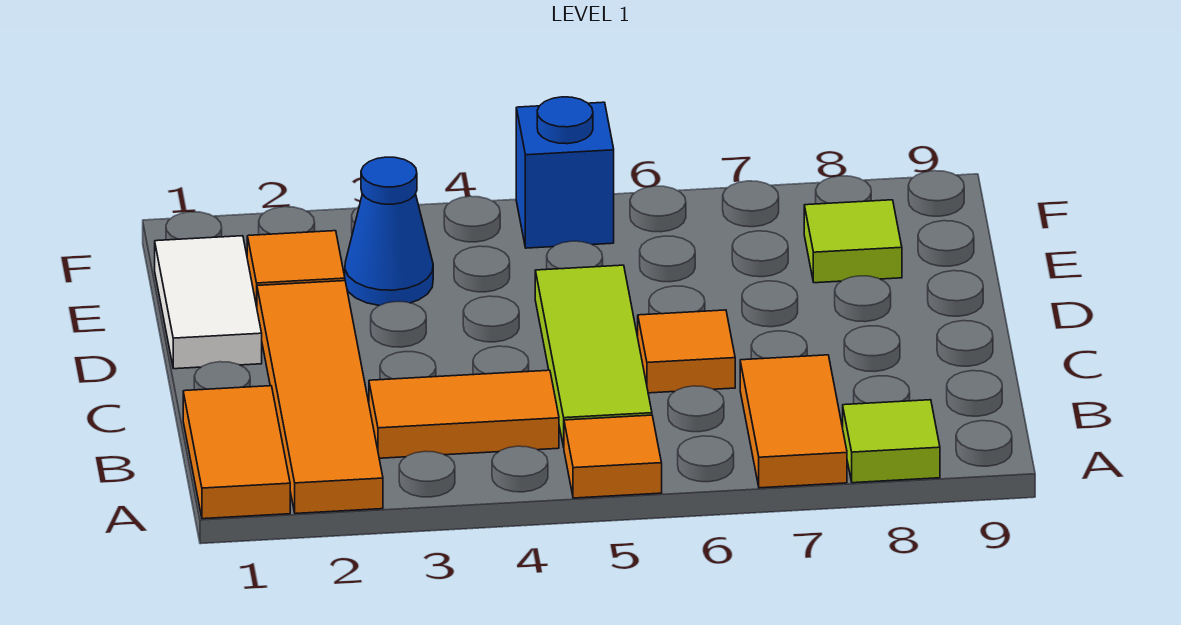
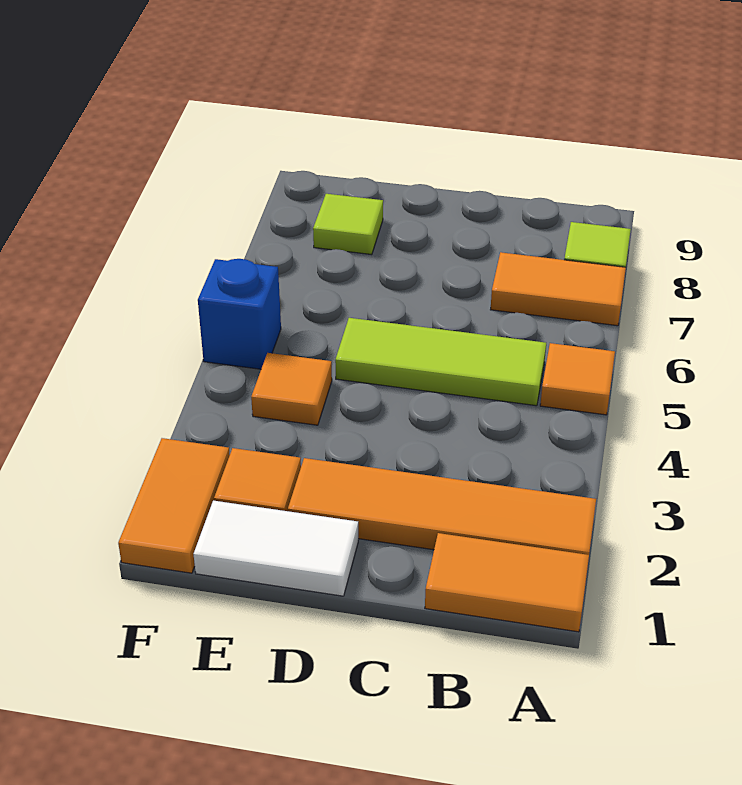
orange tile B3:B4 level 1 -> orange tile F1:F2 level 1
orange tile C6 level 1 -> orange tile E4 level 1
blue cone E3 level 1 -> none

